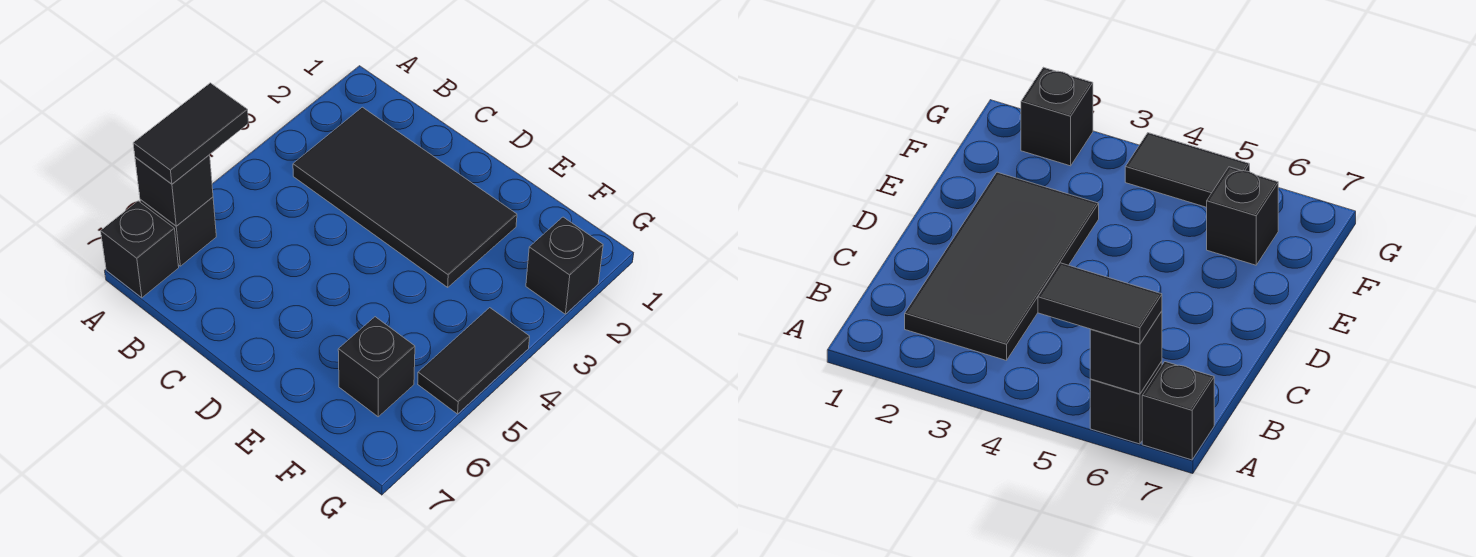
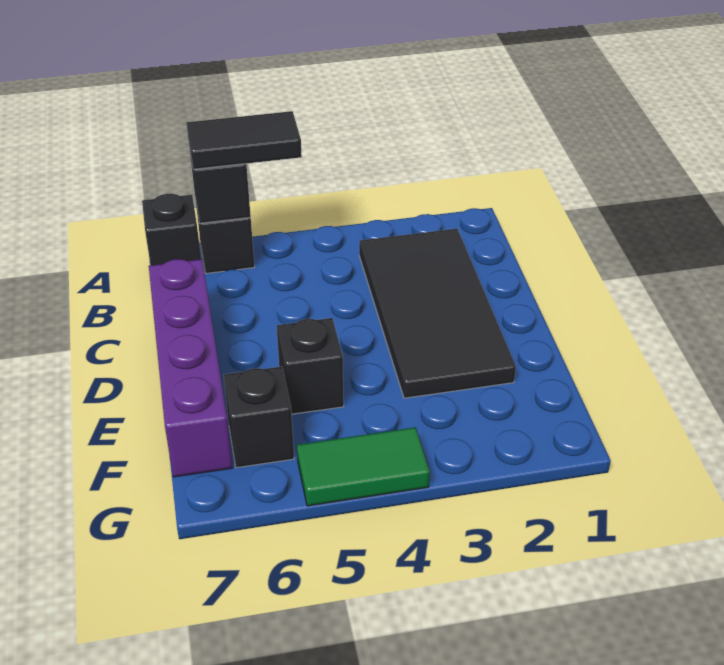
none -> purple brick C7:F7 level 1
black brick G2 level 1 -> black brick E5 level 1
black tile G4:G5 level 1 -> green tile G4:G5 level 1

